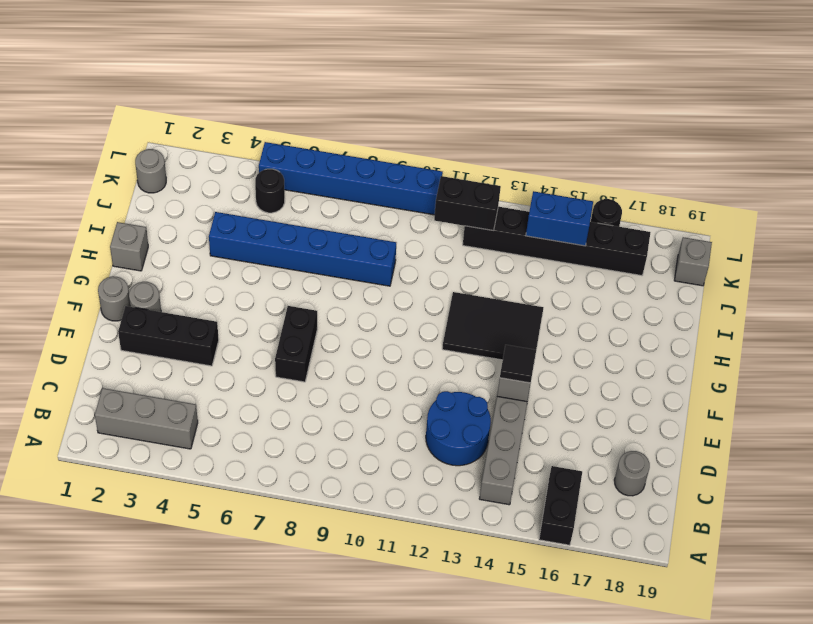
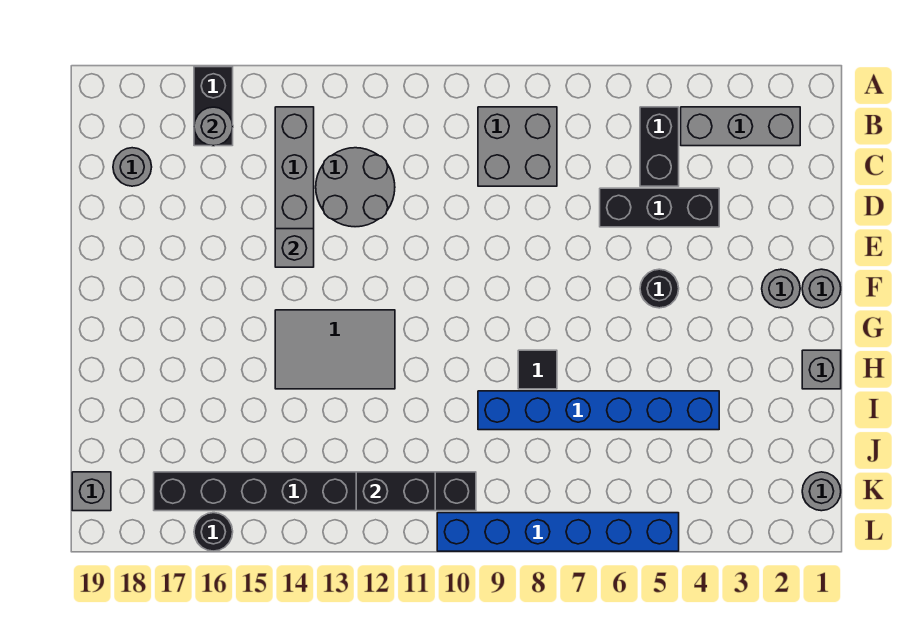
none -> grey brick B8:C9 level 1
none -> grey round brick B16 level 2
blue round brick C12:D13 level 1 -> grey round brick C12:D13 level 1
black brick E2:E4 level 1 -> black brick D4:D6 level 1
black brick E7:F7 level 1 -> black brick B5:C5 level 1
black tile E14 level 3 -> black tile H8 level 1
black tile G12:H14 level 1 -> grey tile G12:H14 level 1
black round brick K5 level 1 -> black round brick F5 level 1
black brick K12:K17 level 1 -> black brick K10:K17 level 1
blue brick K14:K15 level 2 -> none

